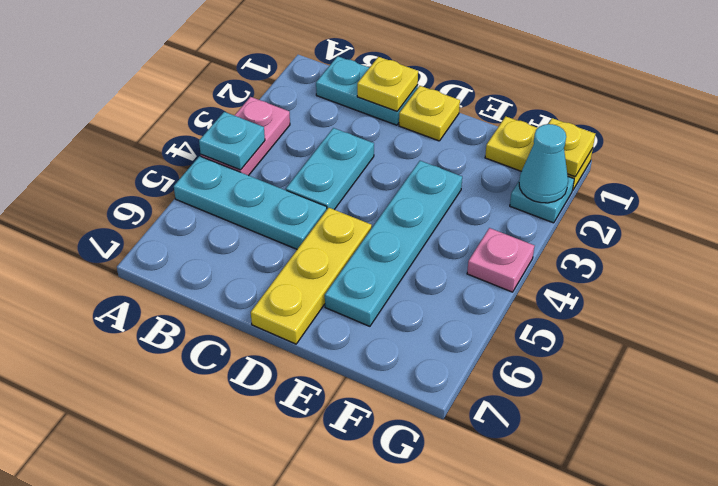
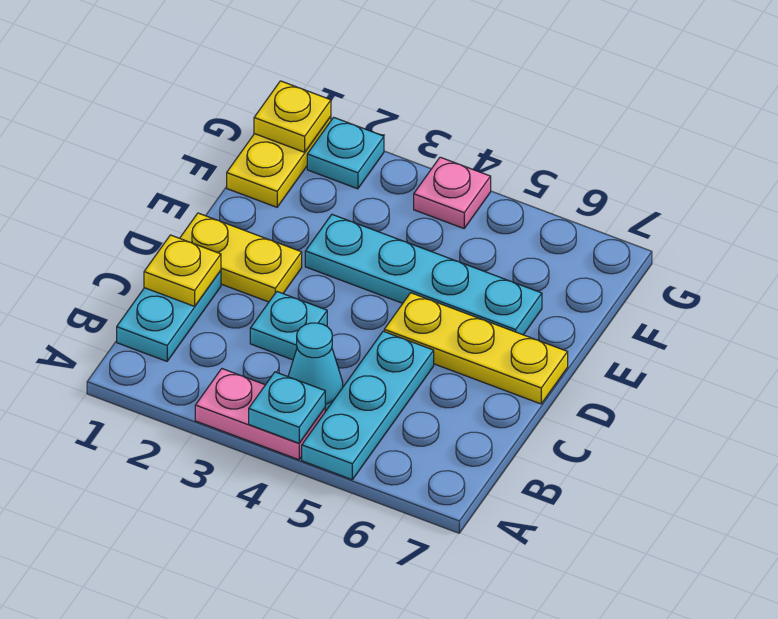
cyan plate C3:C4 level 1 -> cyan plate C3 level 1
yellow plate D1 level 1 -> yellow plate D1:D2 level 1
cyan cone G2 level 2 -> cyan cone B4 level 1

